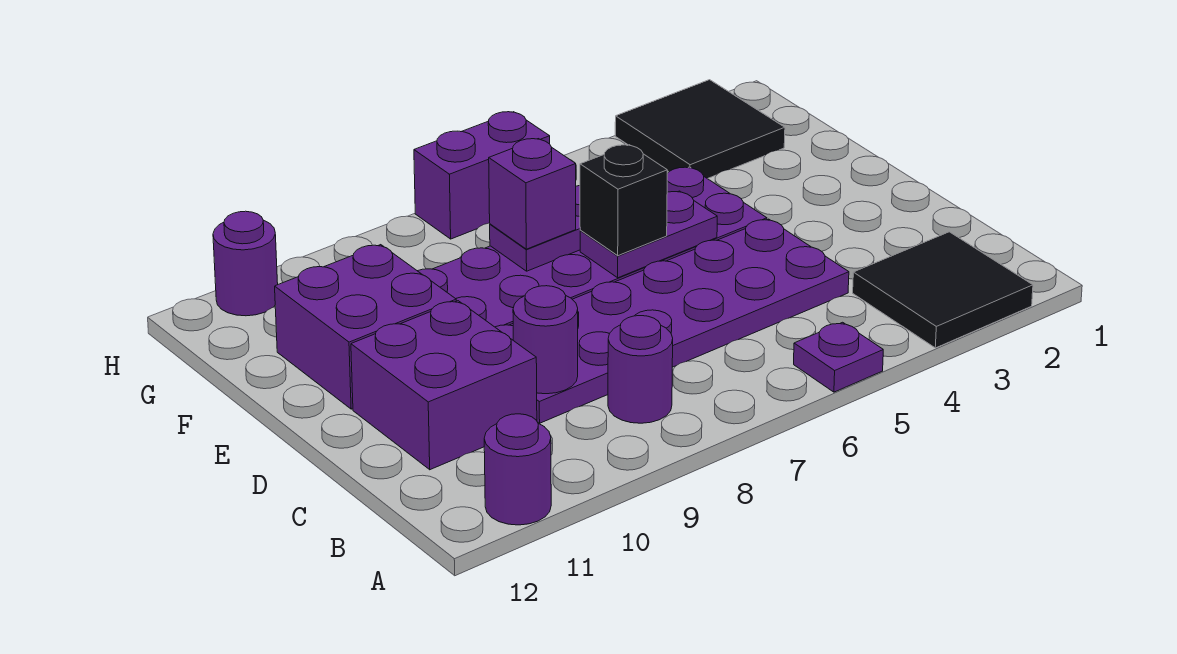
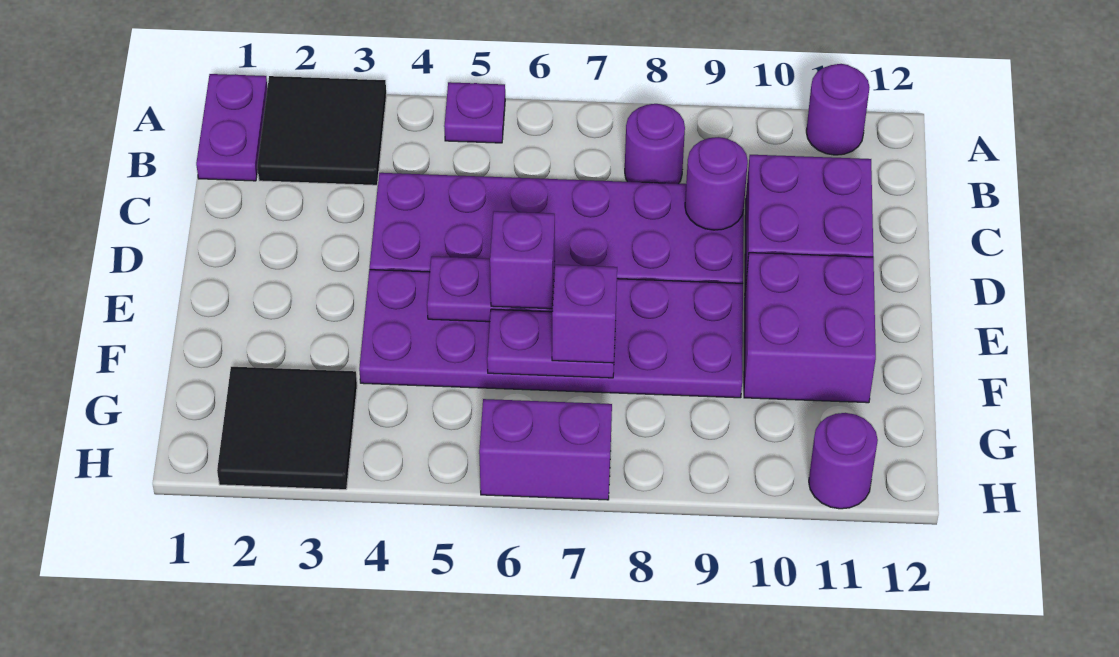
none -> purple plate A1:B1 level 1
black brick E6 level 3 -> purple brick E6 level 3

